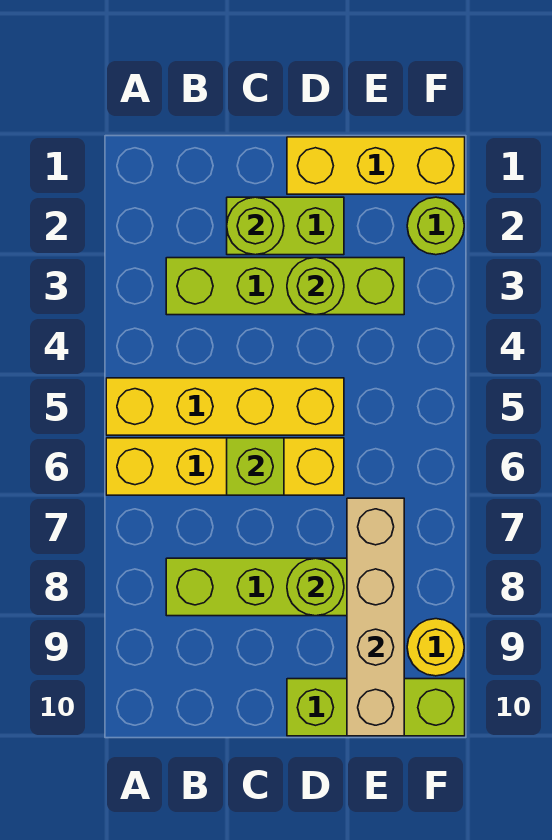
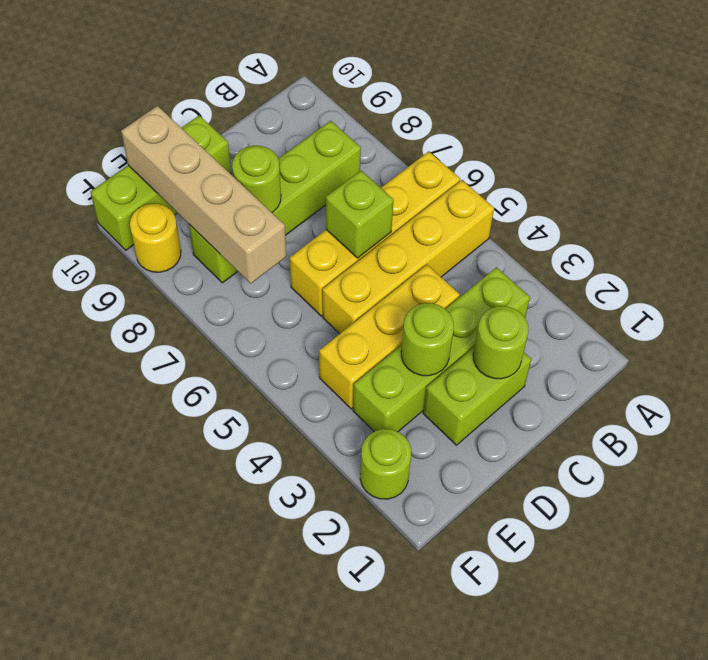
yellow brick D1:F1 level 1 -> yellow brick C4:E4 level 1

